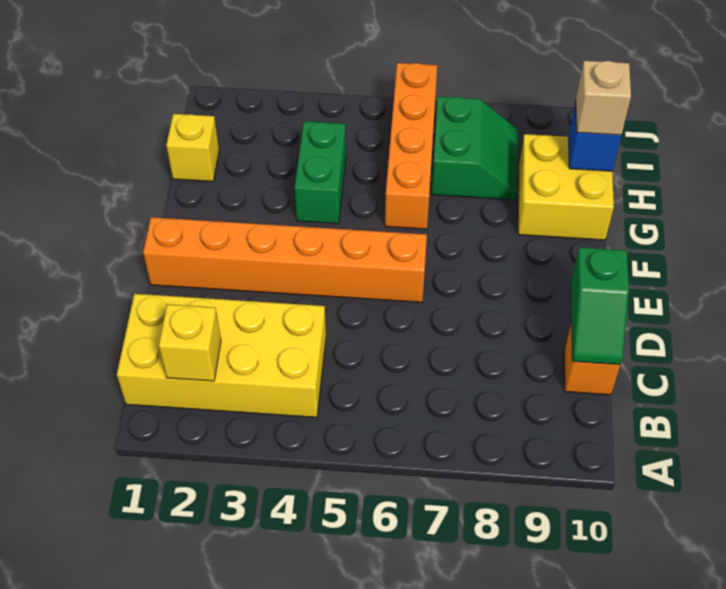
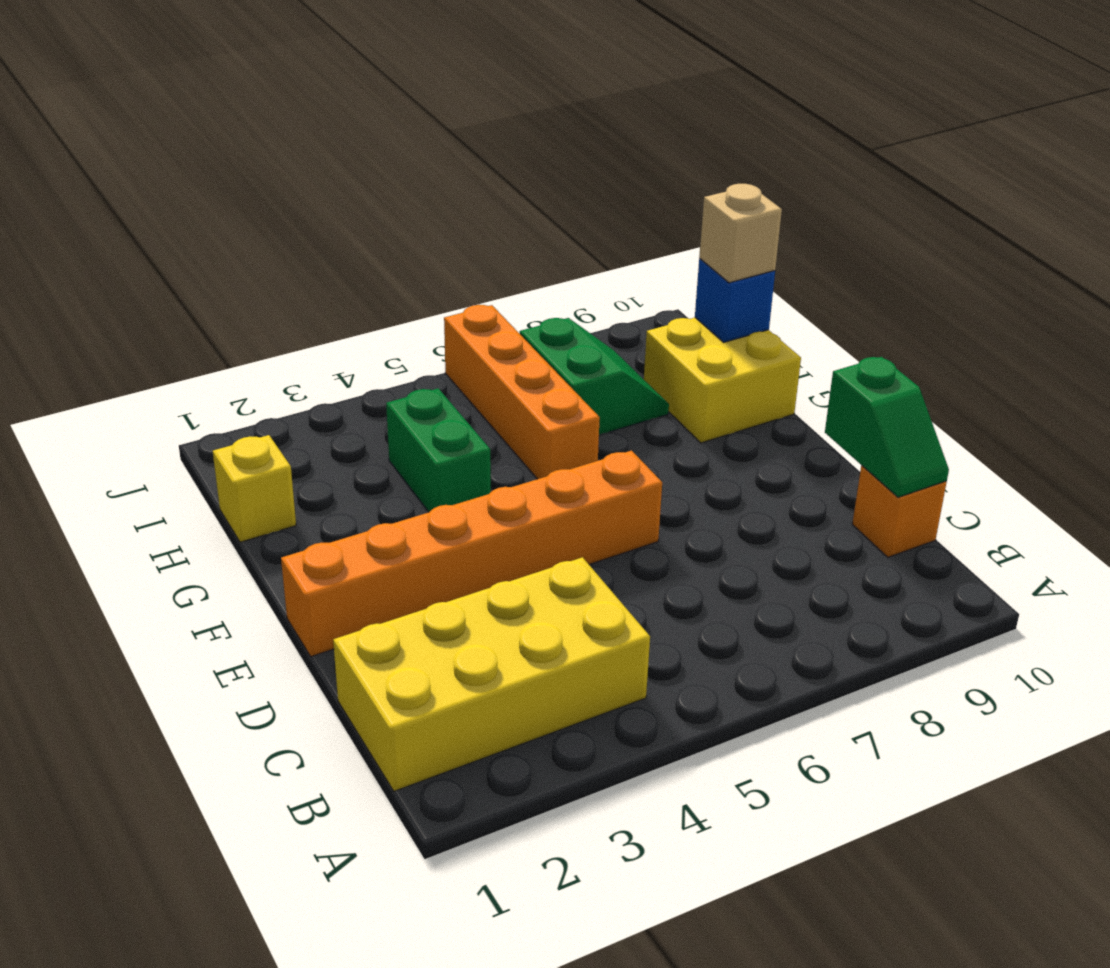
yellow brick B2 level 2 -> none

